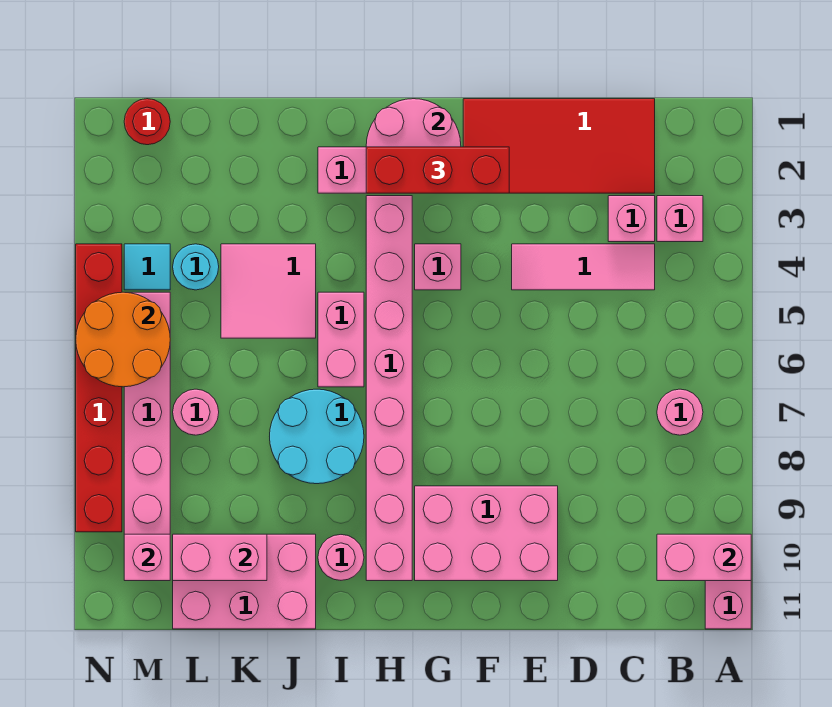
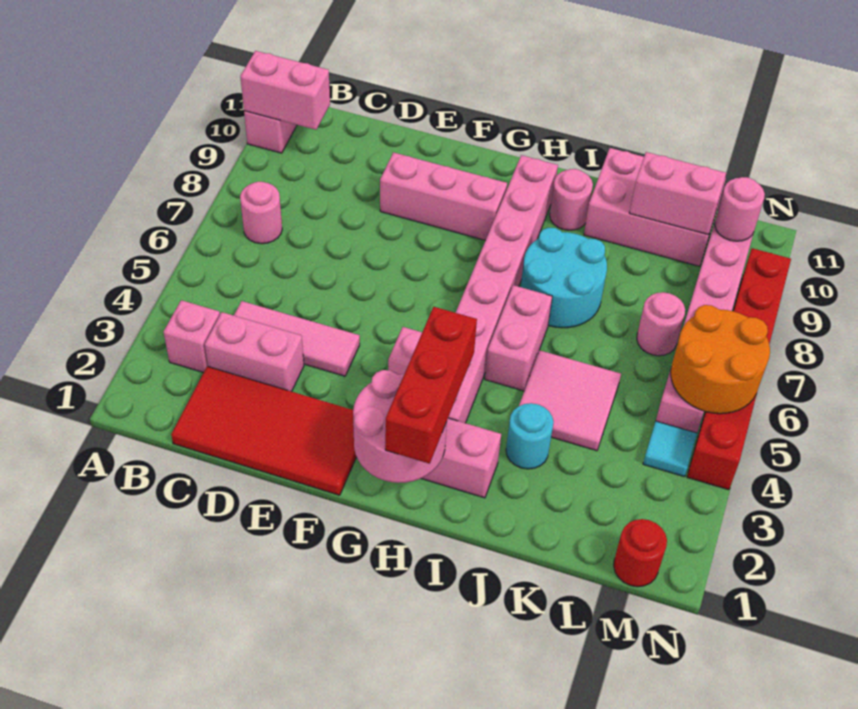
pink brick C3 level 1 -> pink brick C3:D3 level 1
pink brick E9:G10 level 1 -> pink brick E9:G9 level 1
red brick F2:H2 level 3 -> red brick H1:H3 level 3
cyan round brick L4 level 1 -> cyan round brick J3 level 1
pink brick M10 level 2 -> pink round brick M10 level 2

